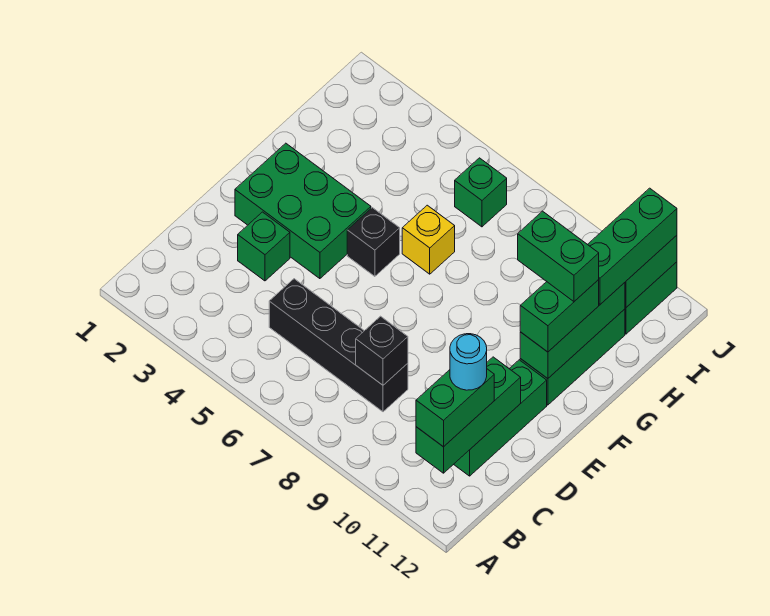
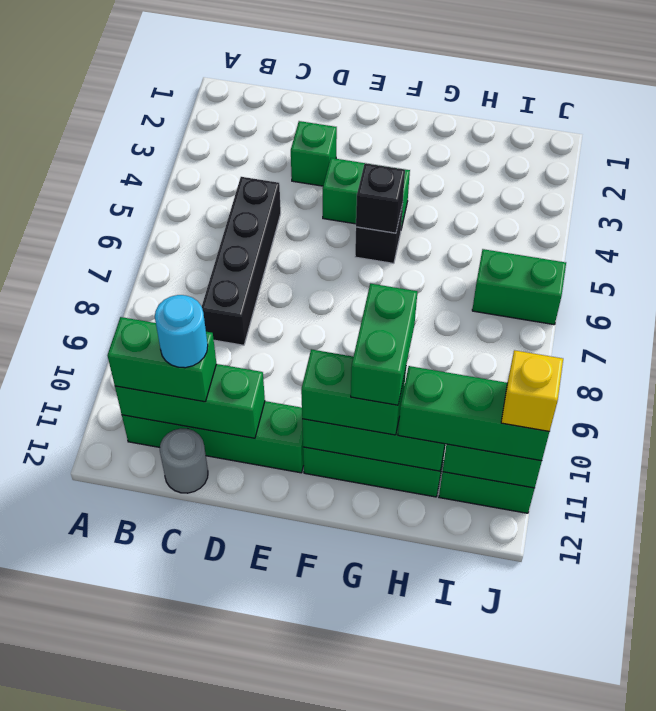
black brick C8 level 2 -> black brick F5 level 2
green brick C11:E11 level 1 -> green brick B11:E11 level 1
none -> grey round brick C12 level 1
green brick E2:F4 level 1 -> green brick E4:F4 level 1
yellow brick G6 level 1 -> yellow brick J11 level 4
green brick I6 level 1 -> green brick I6:J6 level 1

